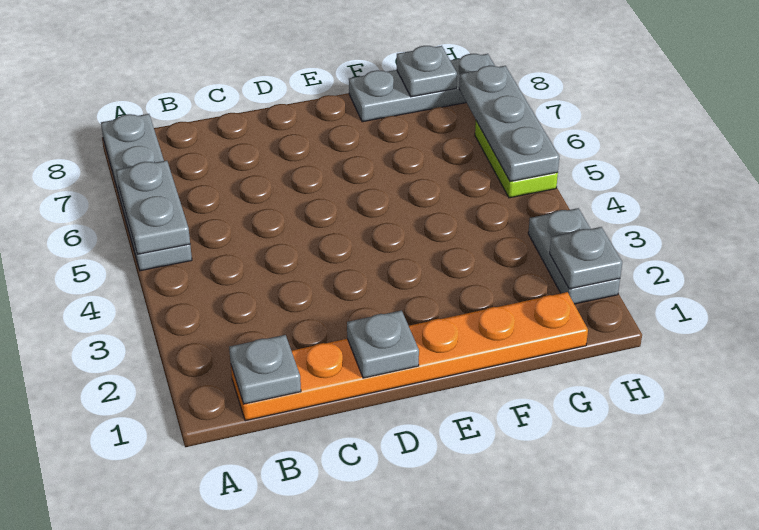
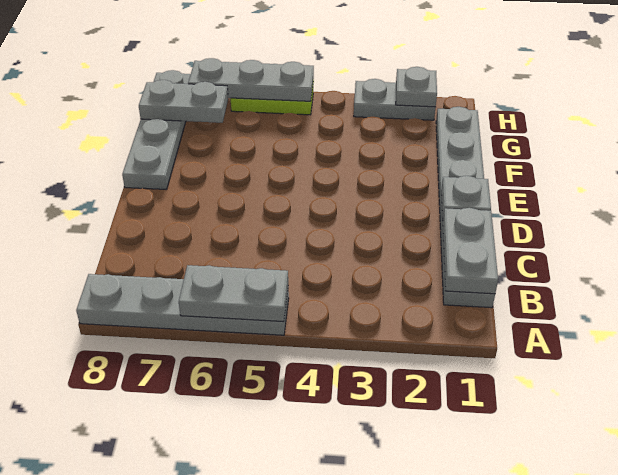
orange plate B1:G1 level 1 -> grey plate B1:G1 level 1
grey plate B1 level 2 -> grey plate B1:C1 level 2
grey plate F8:H8 level 1 -> grey plate E8:H8 level 1
grey plate G8 level 2 -> grey plate G7:G8 level 2

